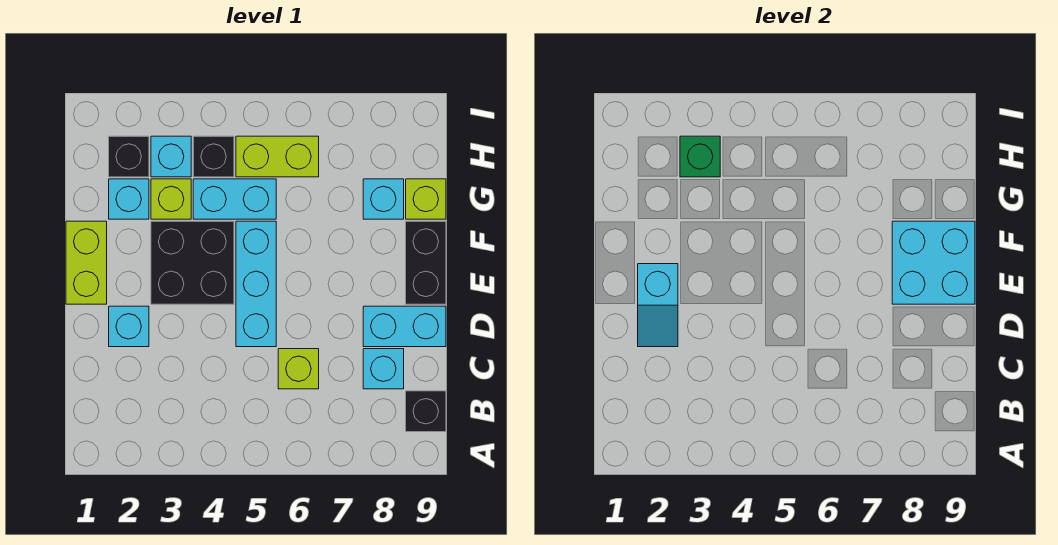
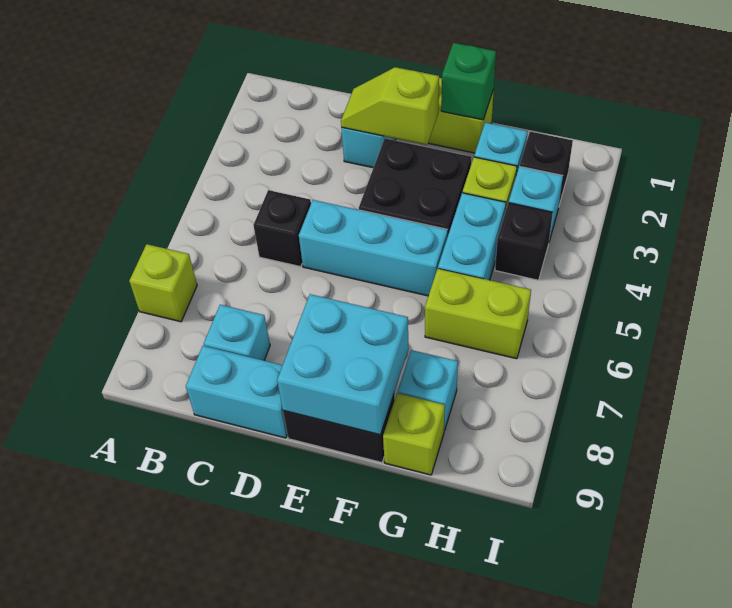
black brick B9 level 1 -> black brick C5 level 1
lime brick C6 level 1 -> lime brick A7 level 1
cyan slope D2:E2 level 2 top E -> lime slope D2:E2 level 2 top E
cyan brick D8:D9 level 1 -> cyan brick C9:D9 level 1
green brick H3 level 2 -> green brick F1 level 2
lime brick H5:H6 level 1 -> lime brick G6:H6 level 1

